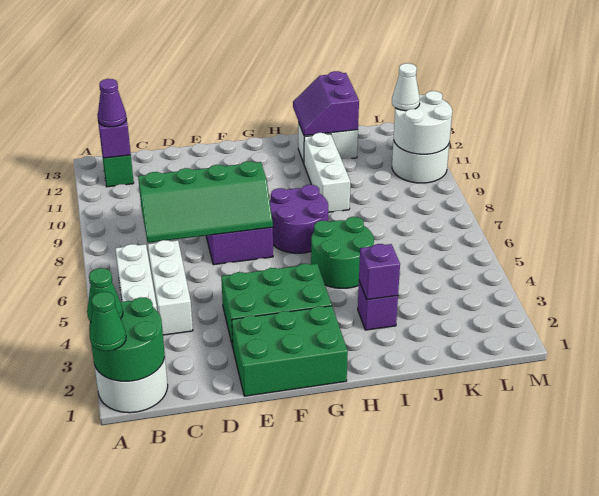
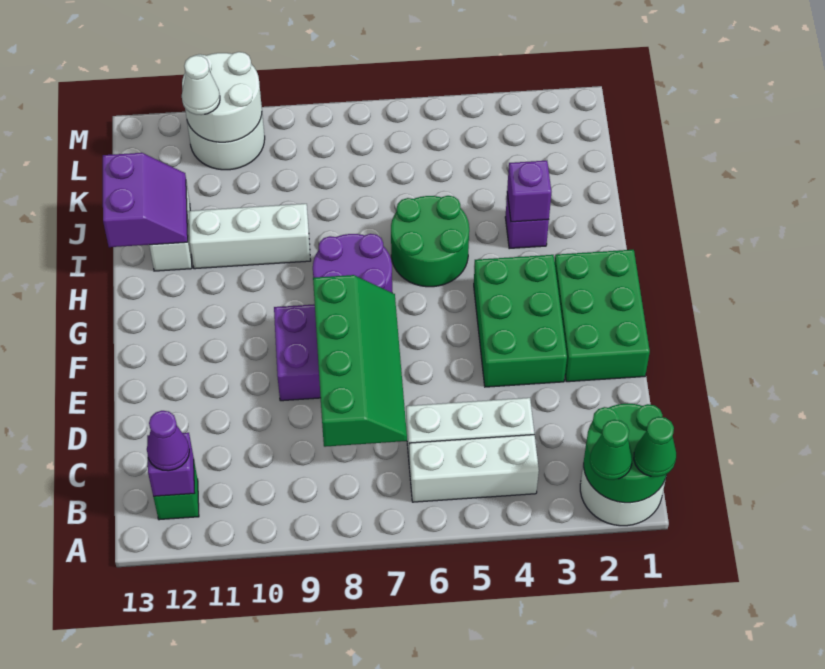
purple slope I12:J13 level 2 top J -> purple slope I12:J13 level 2 top 13

